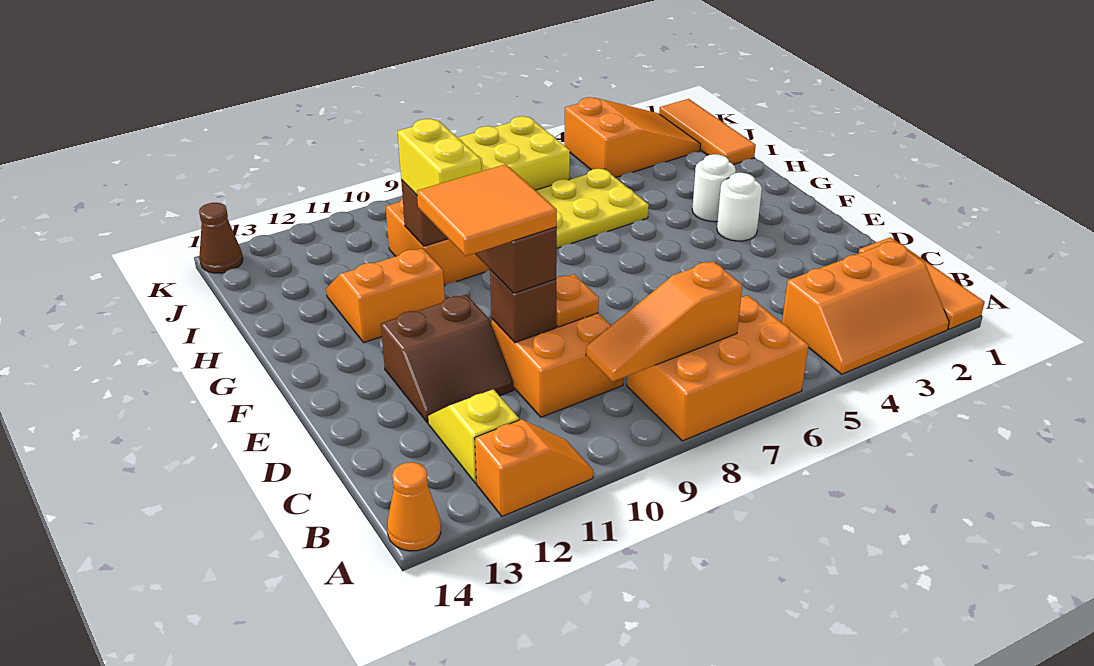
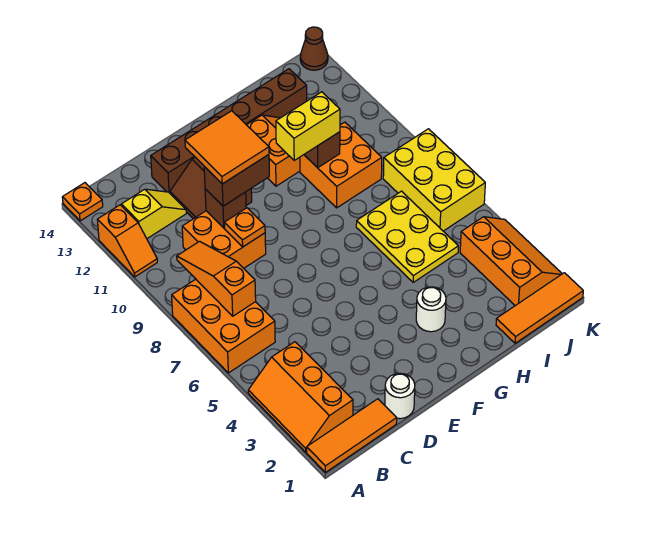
orange cone A14 level 1 -> orange plate A14 level 1
none -> brown brick D13:I13 level 1
white round brick F3 level 1 -> white round brick D1 level 1
orange slope J2:K4 level 1 top 4 -> orange slope J2:K4 level 1 top J

